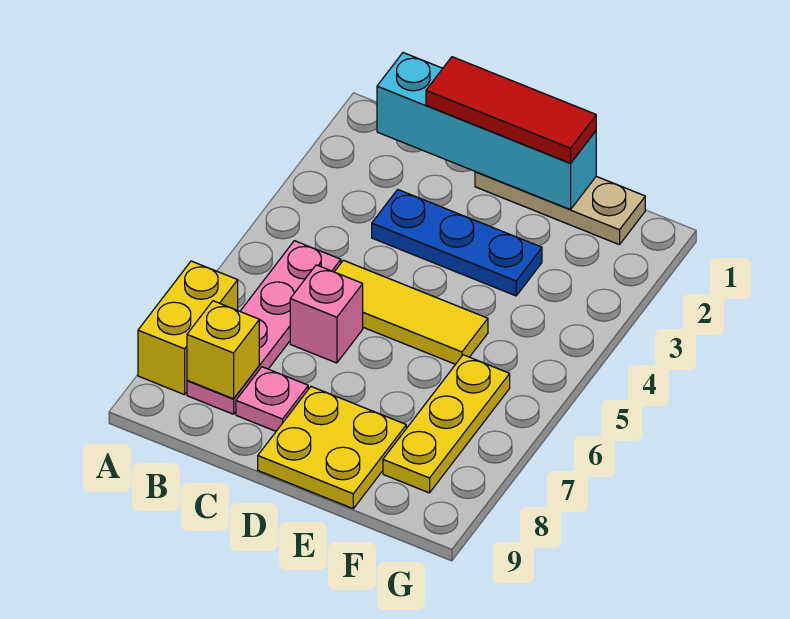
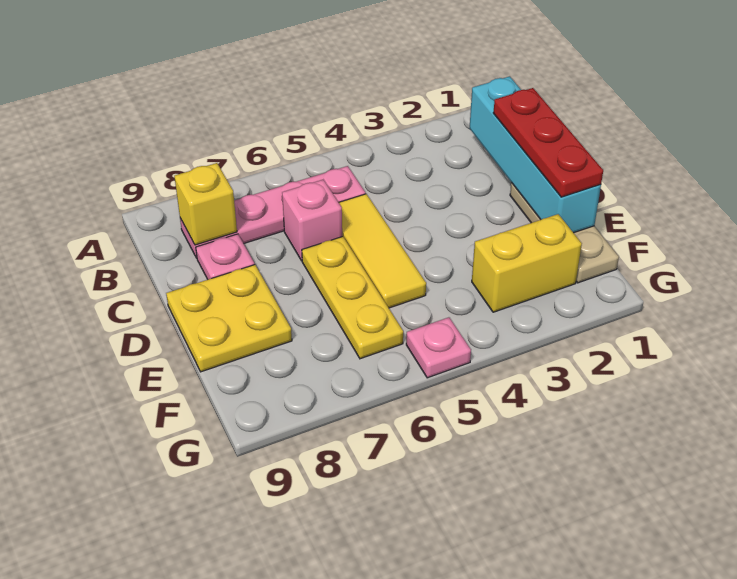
yellow brick A7:A8 level 1 -> yellow brick F2:F3 level 1
red tile C1:E1 level 3 -> red plate C1:E1 level 3
blue plate C3:E3 level 1 -> none
yellow plate F6:F8 level 1 -> yellow plate D6:F6 level 1
none -> pink plate G5 level 1

